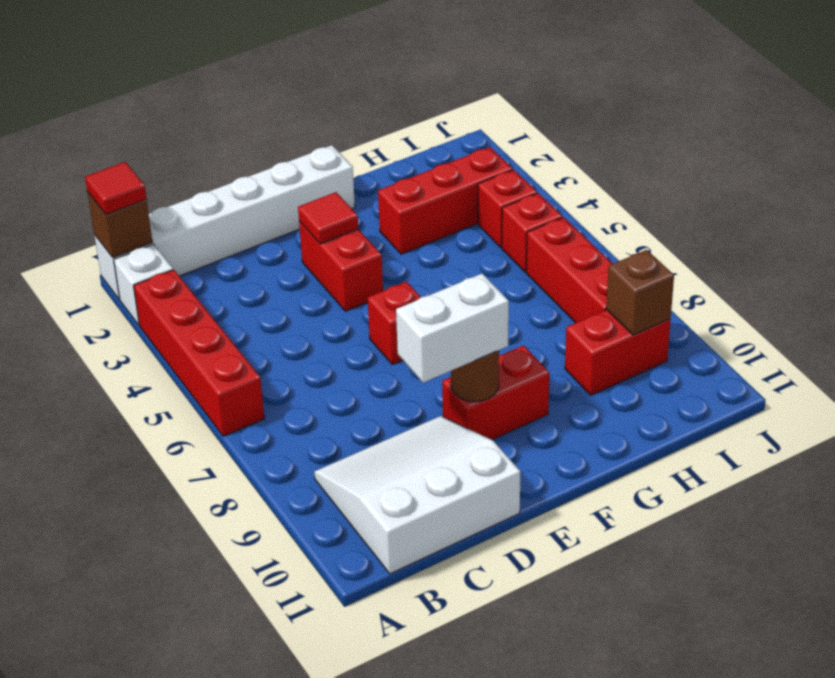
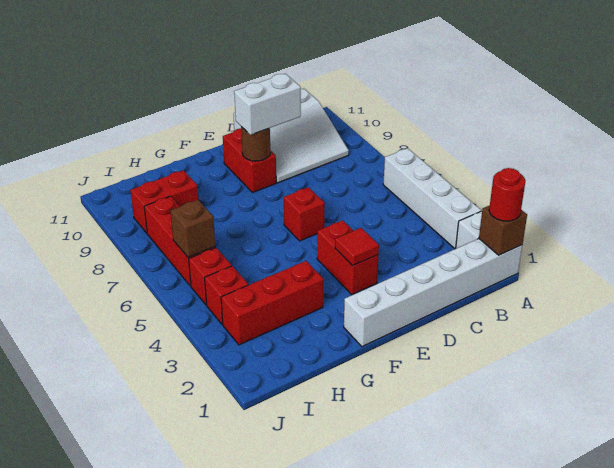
red tile A1 level 3 -> red round brick A1 level 3
red brick A3:A6 level 1 -> white brick A3:A6 level 1
red brick E9:F9 level 1 -> red brick E9:E10 level 1
brown brick I9 level 2 -> brown brick I6 level 2

